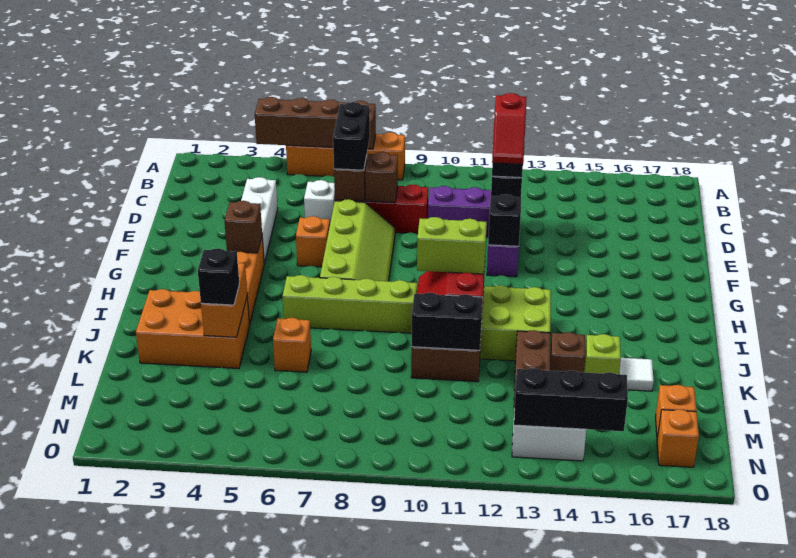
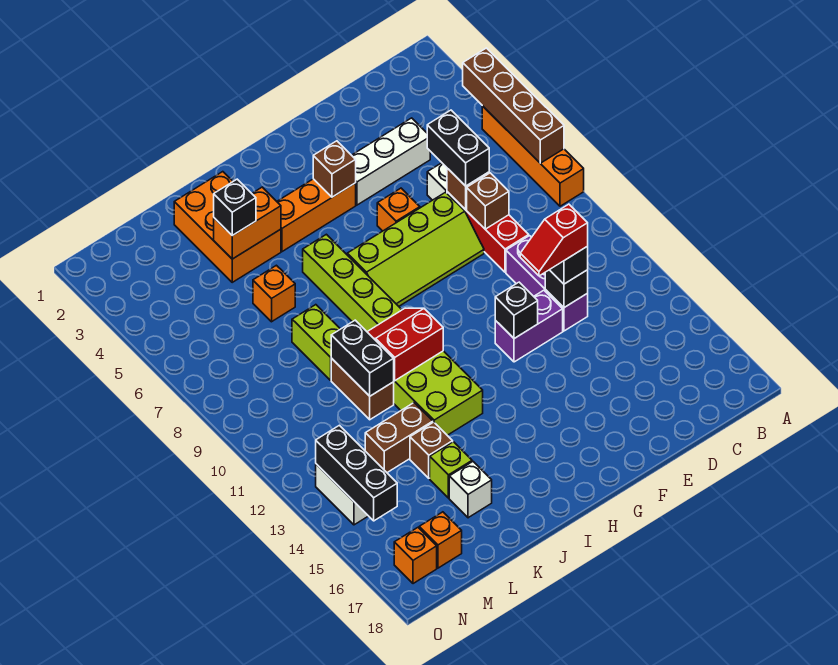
black brick C7:D7 level 3 -> black brick D6:D7 level 3
lime brick I10:I11 level 3 -> lime brick K8:K9 level 1
white tile K16 level 1 -> white brick K16 level 1

